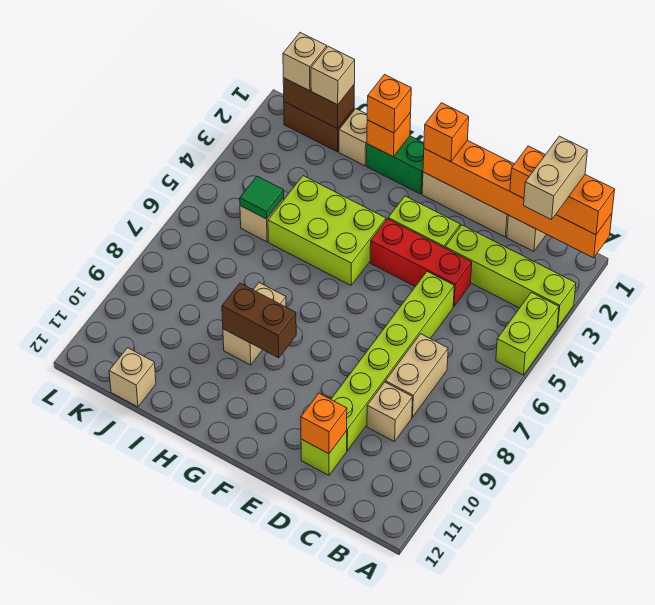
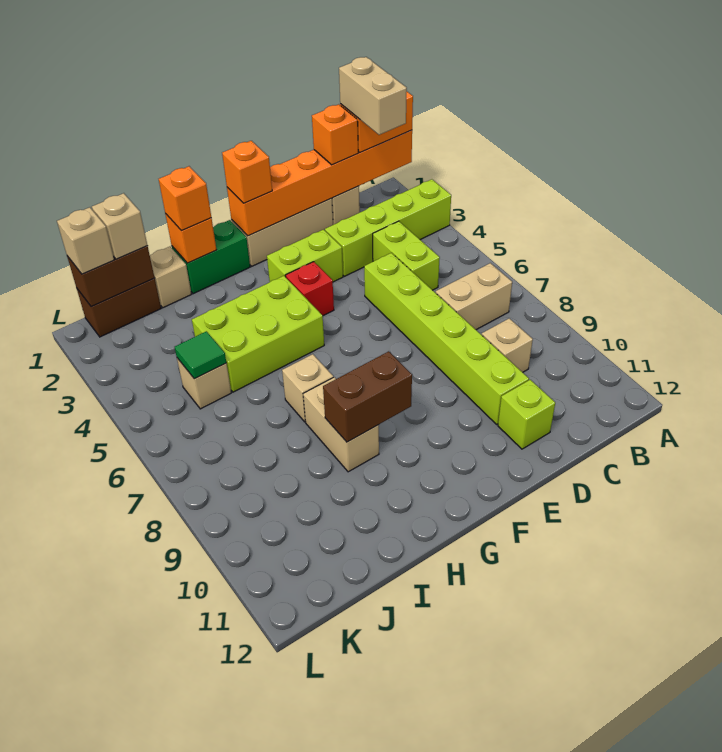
lime brick A4:A5 level 1 -> lime brick C4:C5 level 1
tan brick C7:C8 level 1 -> tan brick B7:C7 level 1
red brick D4:F4 level 1 -> red brick F4 level 1
orange brick D11 level 2 -> none
tan brick J12 level 1 -> tan brick H7 level 1

